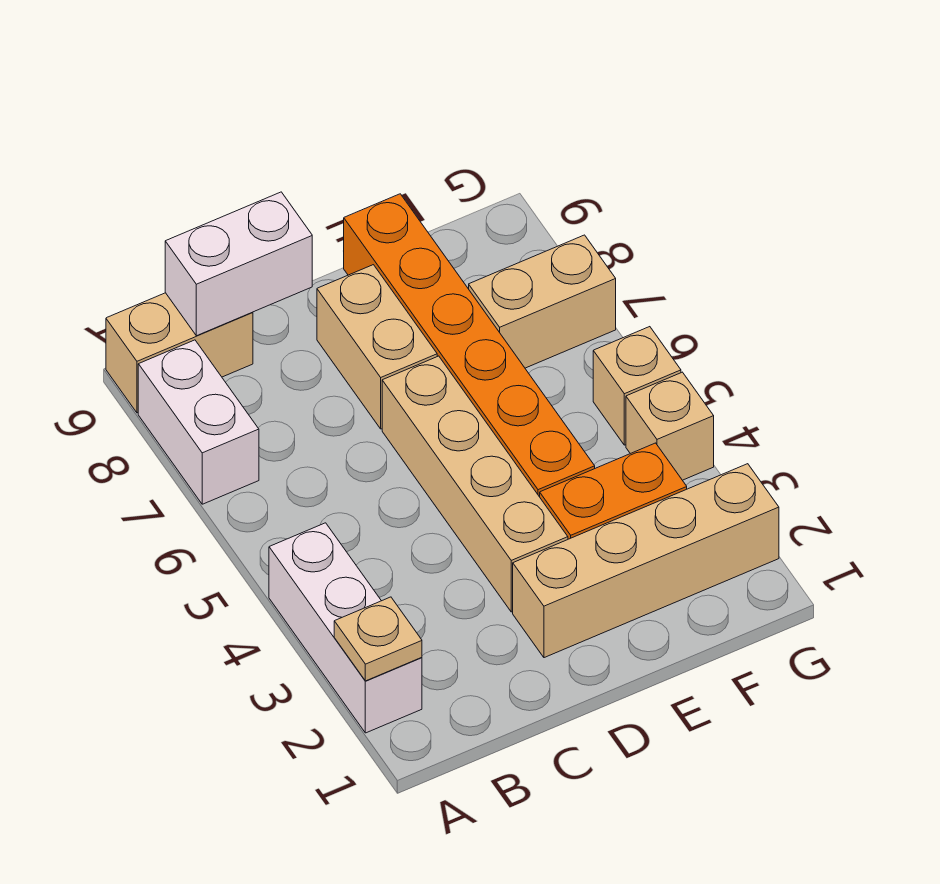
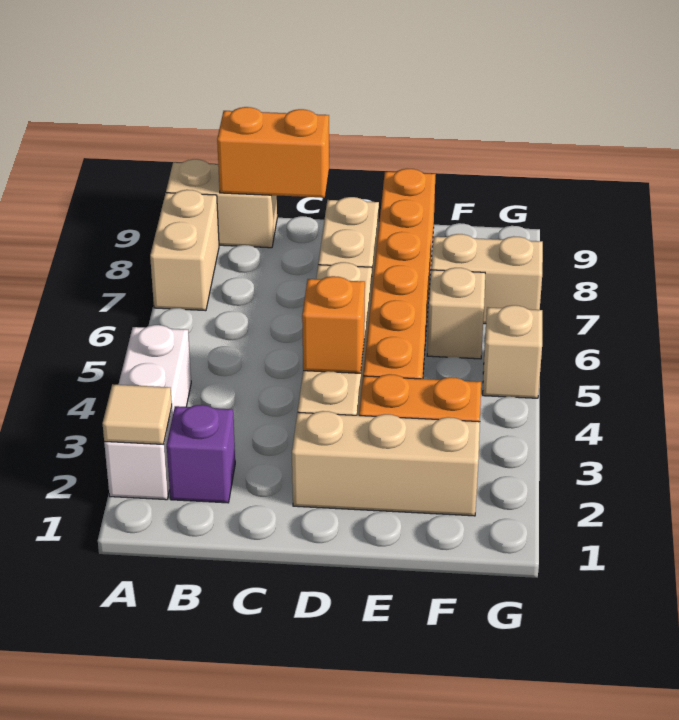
tan plate A2 level 2 -> tan tile A2 level 2
white brick A7:A8 level 1 -> tan brick A7:A8 level 1
none -> purple brick B2 level 1
white brick B9:C9 level 2 -> orange brick B9:C9 level 2
tan brick D2:G2 level 1 -> tan brick D2:F2 level 1
none -> orange brick D4 level 2
tan brick G4 level 1 -> tan brick F6 level 1

